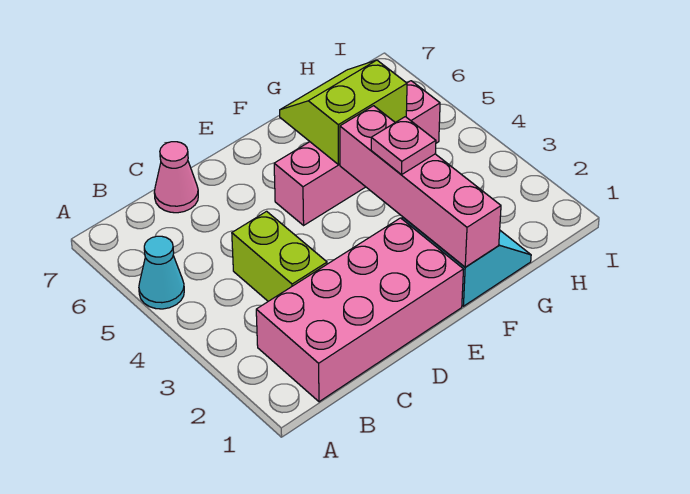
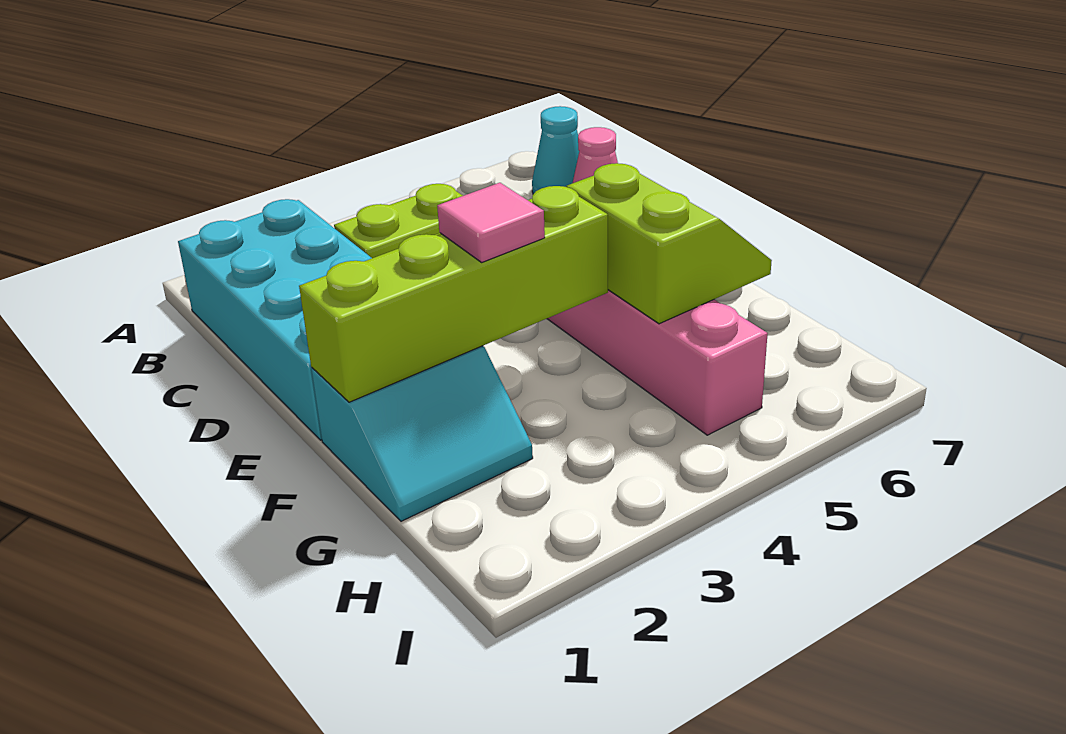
cyan cone A5 level 1 -> cyan cone B7 level 1
pink brick B1:E2 level 1 -> cyan brick B1:E2 level 1
pink brick F1:F4 level 2 -> lime brick F1:F4 level 2
pink plate F3 level 3 -> pink tile F3 level 3

